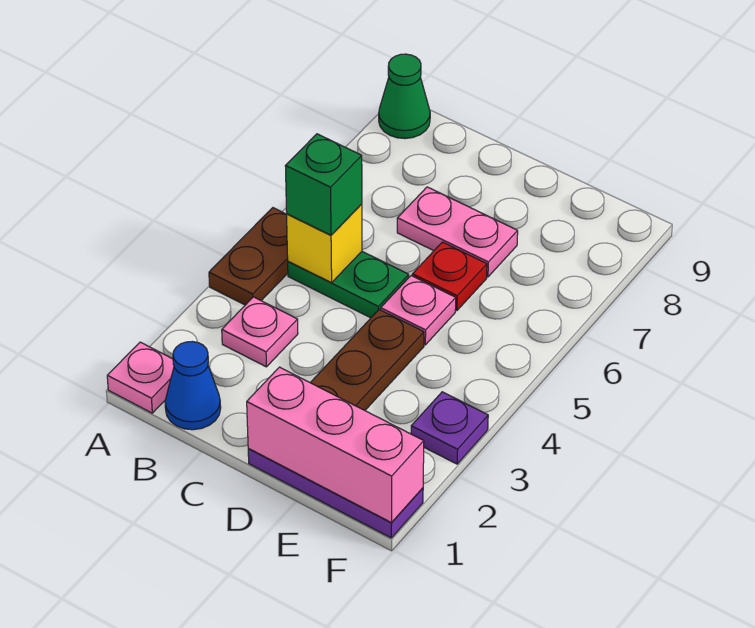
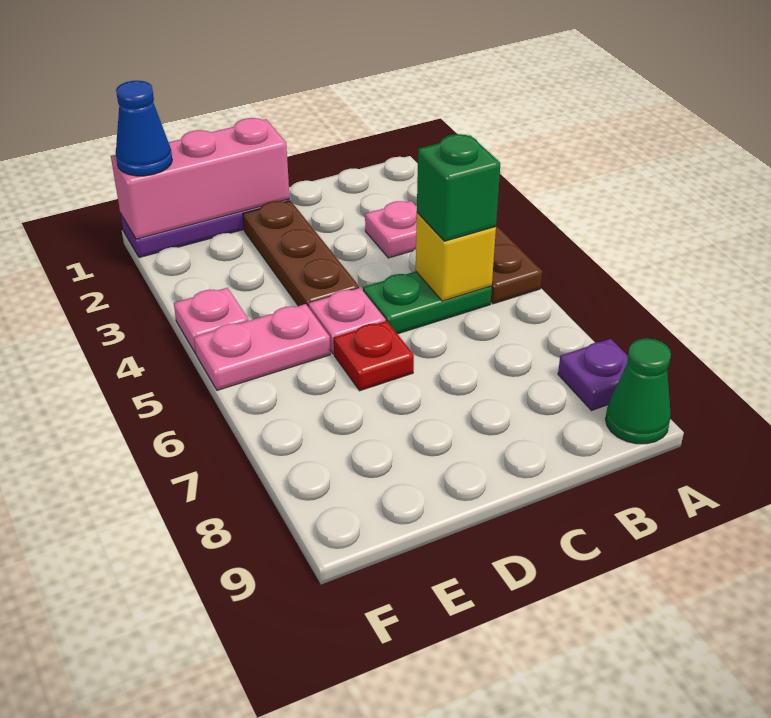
pink plate A1 level 1 -> pink plate F4 level 1
blue cone B1 level 1 -> blue cone F1 level 3
pink plate C7:D7 level 1 -> pink plate E5:F5 level 1
purple plate F3 level 1 -> purple plate A8 level 1

